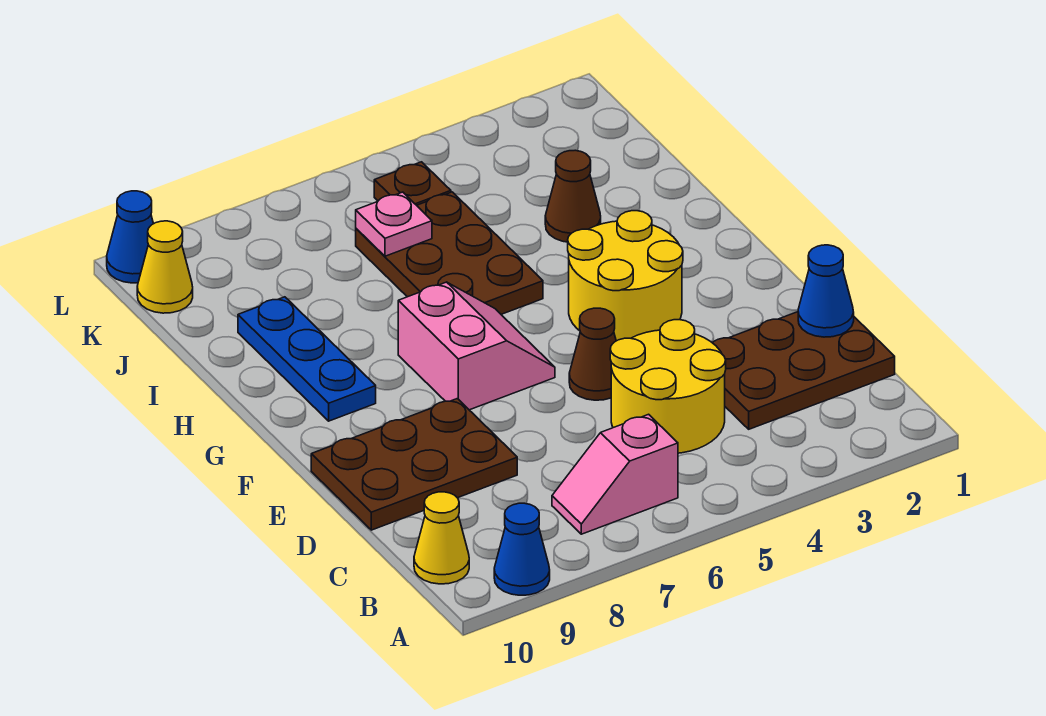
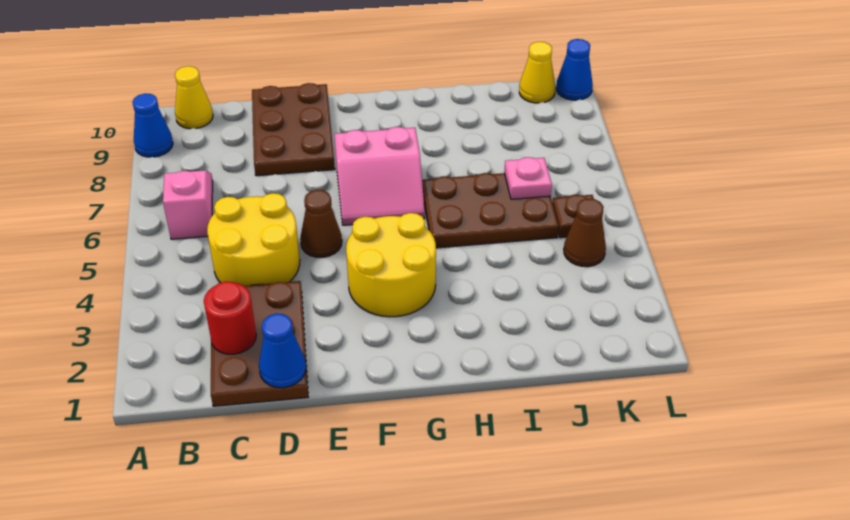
none -> red round brick C2 level 2
blue plate G9:I9 level 1 -> none
brown cone I3 level 1 -> brown cone K4 level 1

